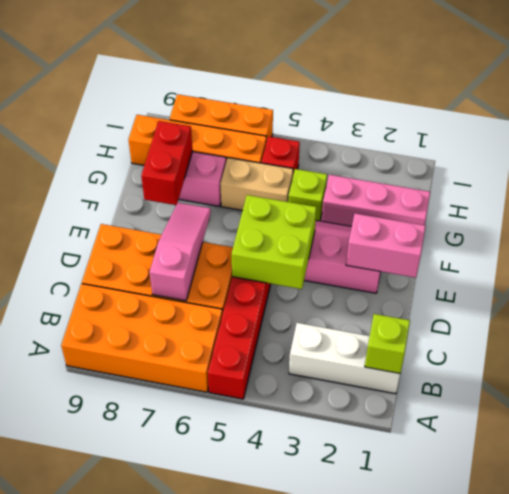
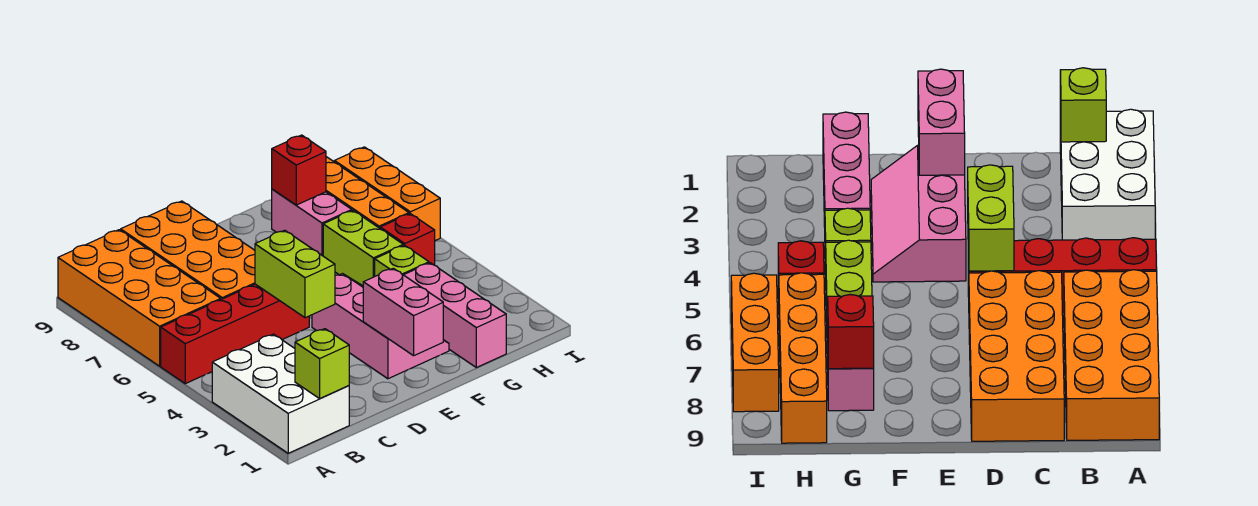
white brick B1:B3 level 1 -> white brick A1:B3 level 1
pink slope C7:E7 level 2 top C -> none
lime brick D4:E5 level 2 -> lime brick D4:D5 level 2
red brick F8:G8 level 2 -> red brick G8 level 2
tan brick G5:G6 level 1 -> lime brick G5:G6 level 1

